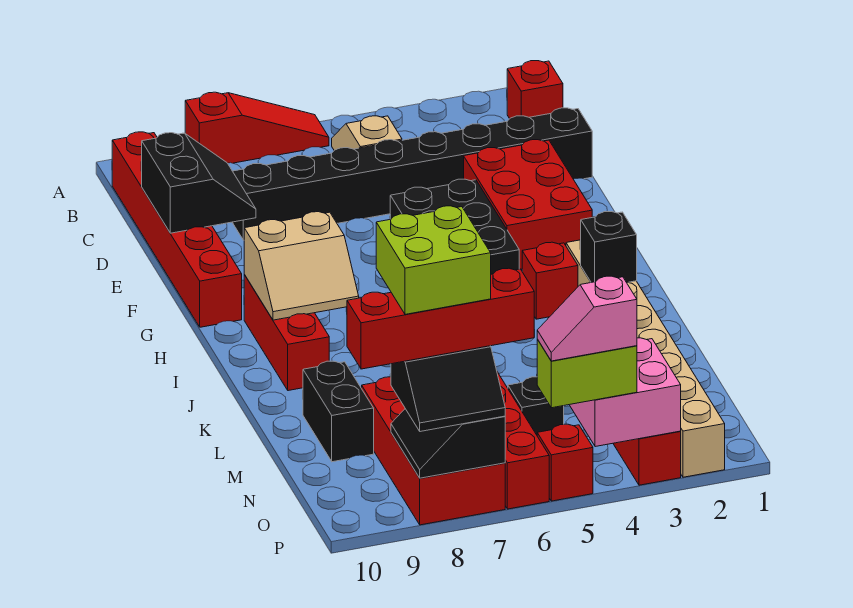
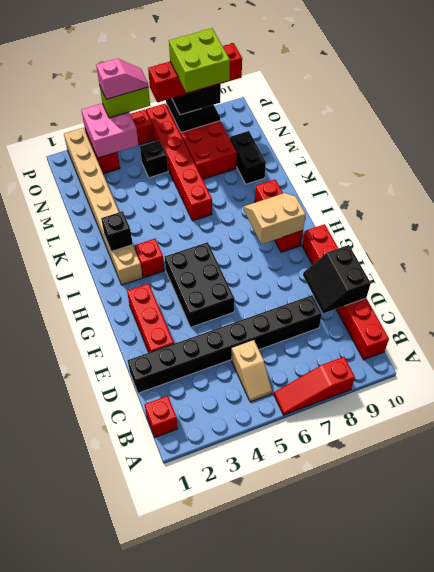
red brick E2:G3 level 1 -> red brick E2:G2 level 1

